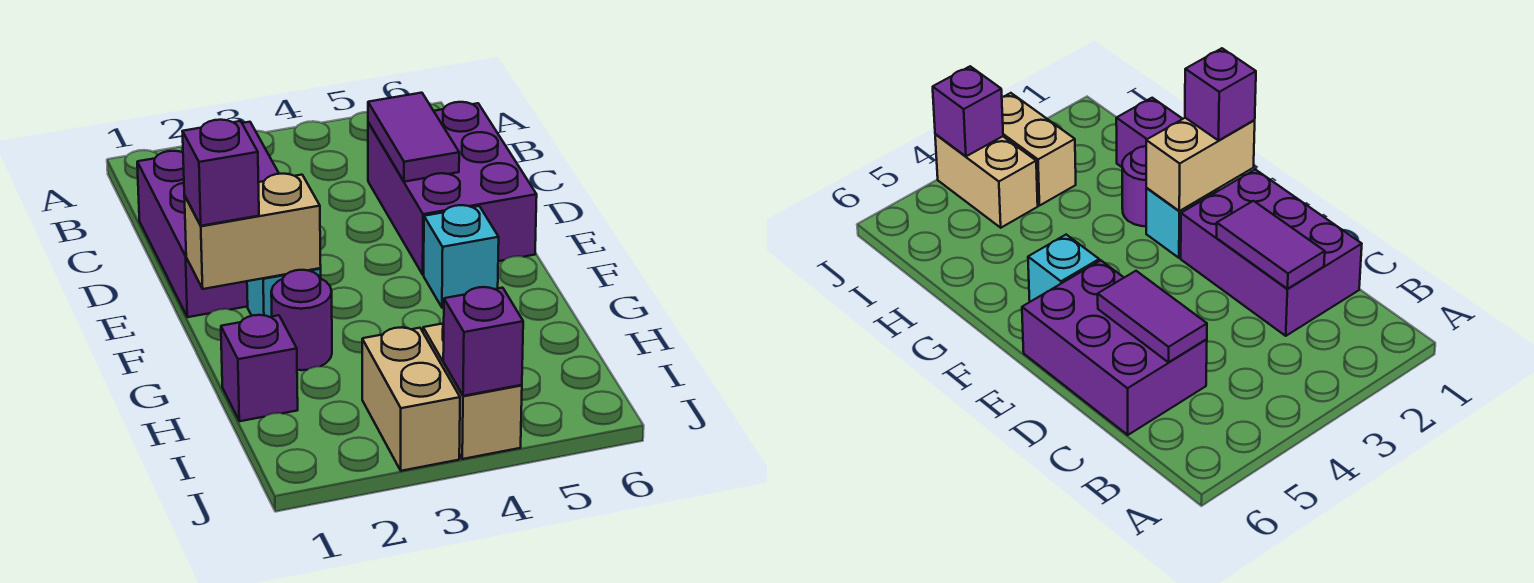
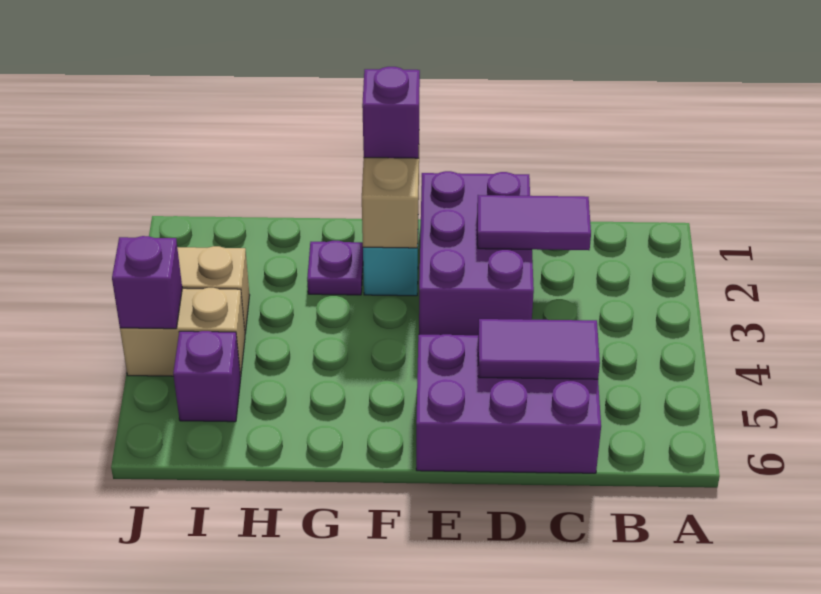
purple brick C1:E2 level 1 -> purple brick D1:E3 level 1
cyan brick F5 level 1 -> none
purple round brick G2 level 1 -> purple plate G2 level 1
purple brick H1 level 1 -> purple brick I5 level 1

